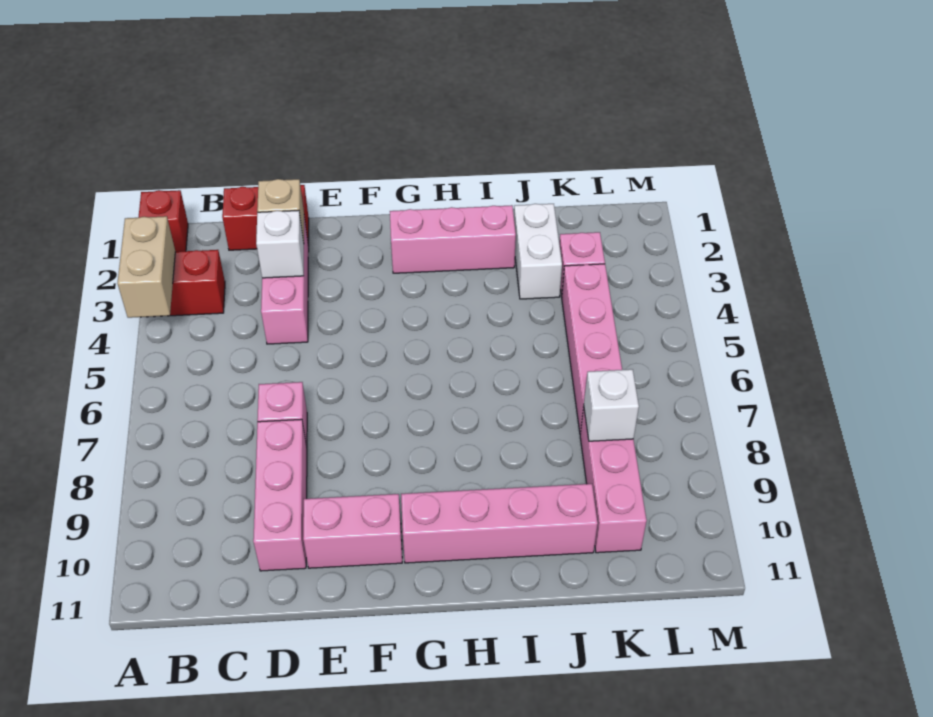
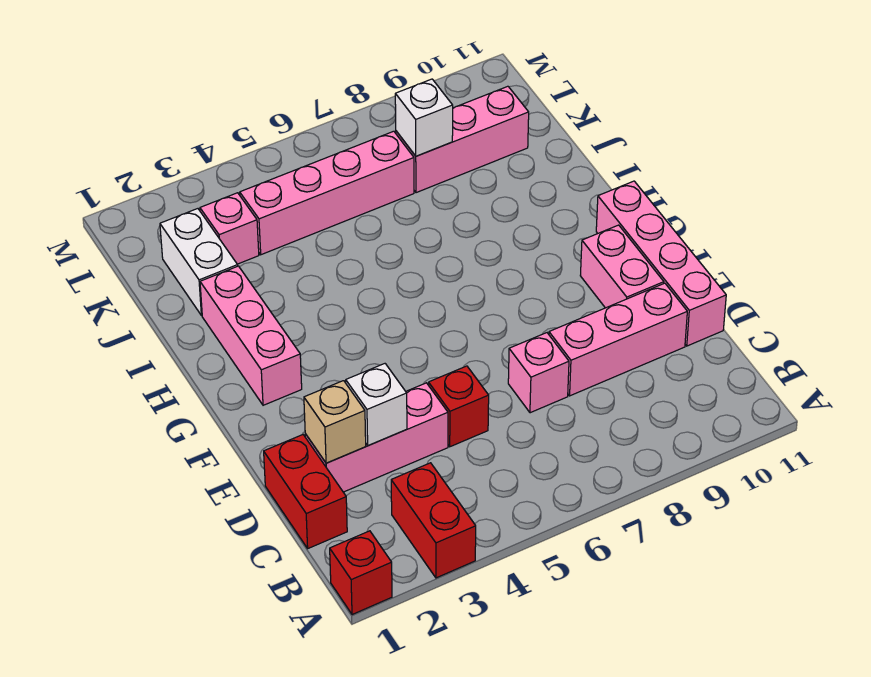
tan brick A3:A4 level 2 -> none
none -> red brick D5 level 1
pink brick G10:J10 level 1 -> pink brick D11:G11 level 1
white brick J2:J3 level 1 -> white brick J2:K2 level 1

